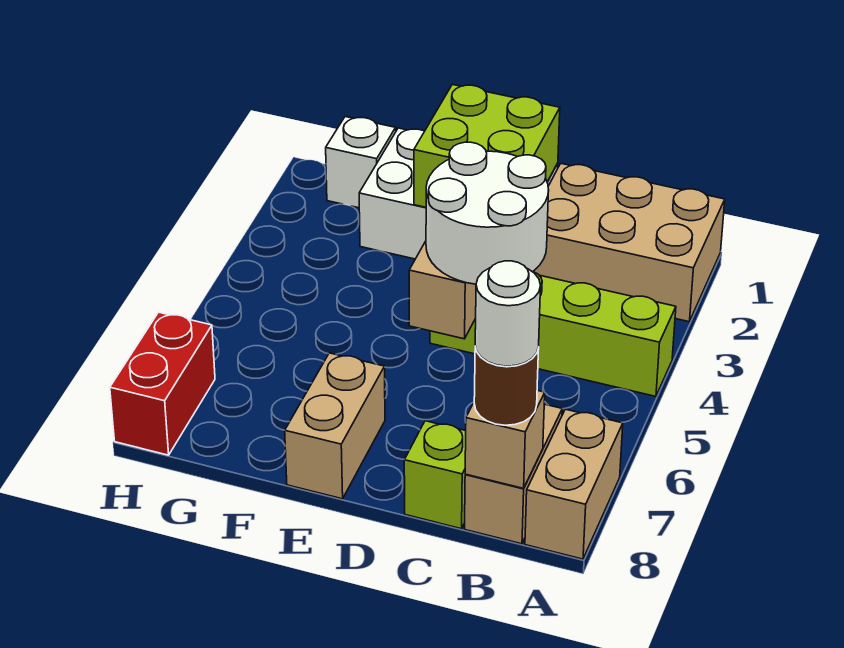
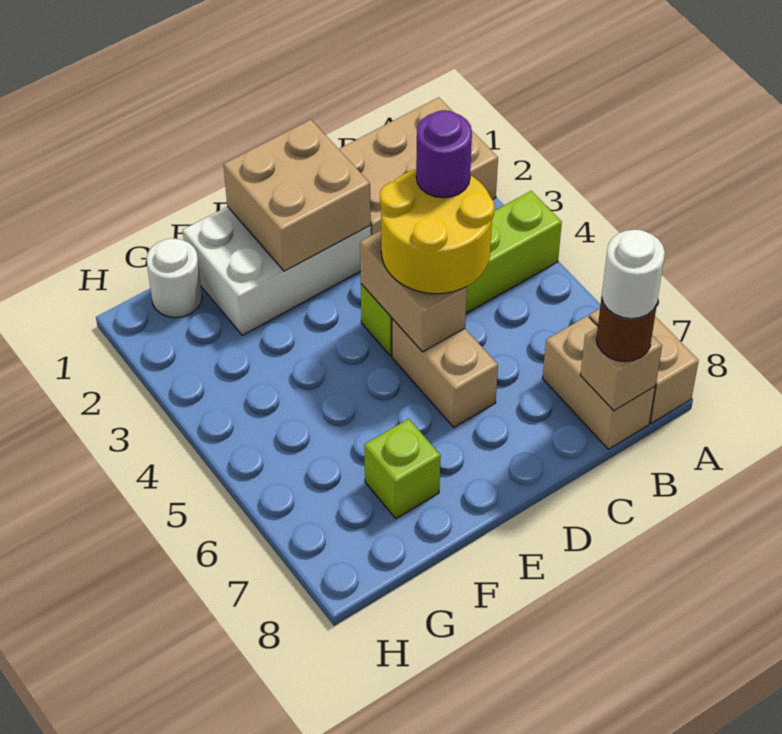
white round brick C4:D5 level 3 -> yellow round brick C4:D5 level 3
none -> purple round brick C4 level 4
lime brick C8 level 1 -> lime brick F7 level 1
lime brick D1:E2 level 2 -> tan brick D1:E2 level 2
tan brick E7:E8 level 1 -> tan brick D5:D6 level 1
white brick G1 level 1 -> white round brick G1 level 1
red brick H7:H8 level 1 -> none

